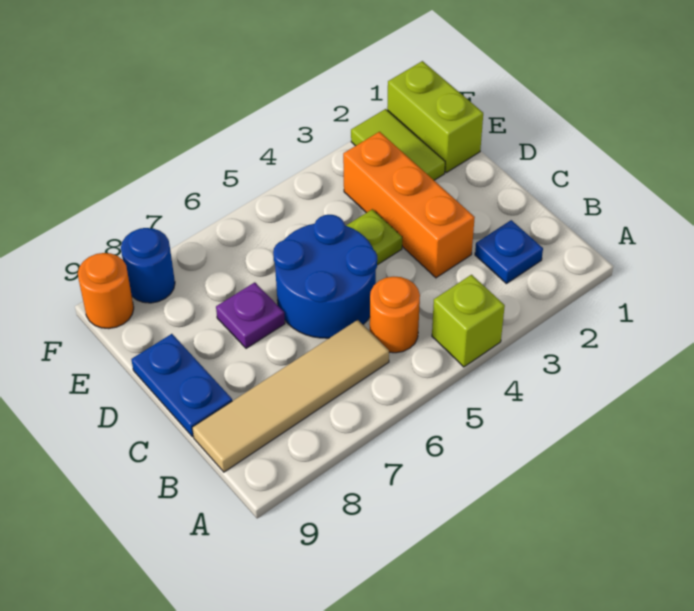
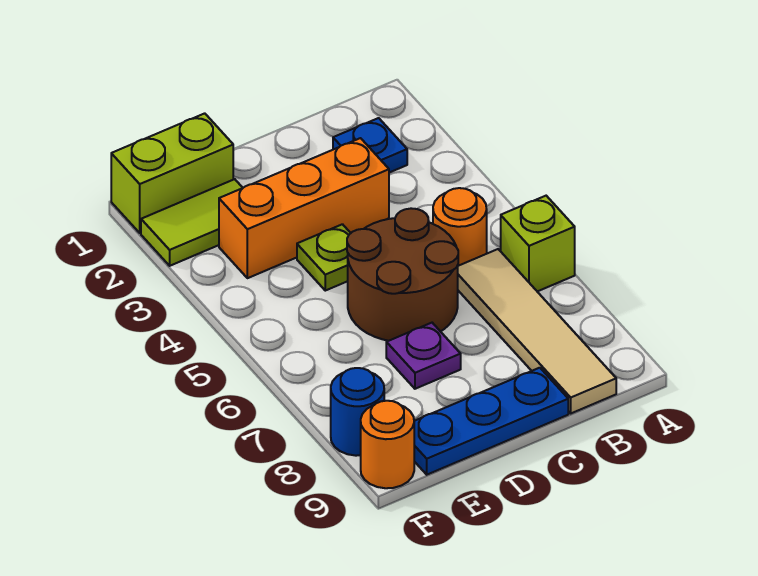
lime brick A4 level 1 -> lime brick A6 level 1
blue round brick C5:D6 level 1 -> brown round brick C5:D6 level 1
blue plate C9:D9 level 1 -> blue plate C9:E9 level 1

